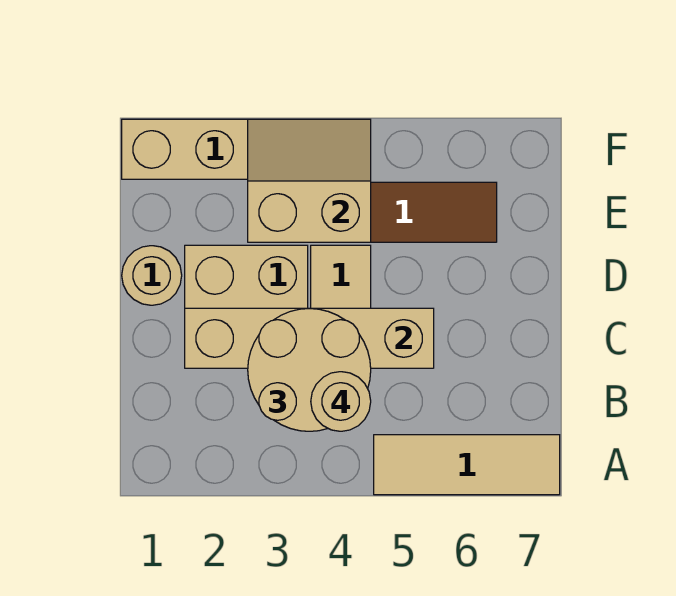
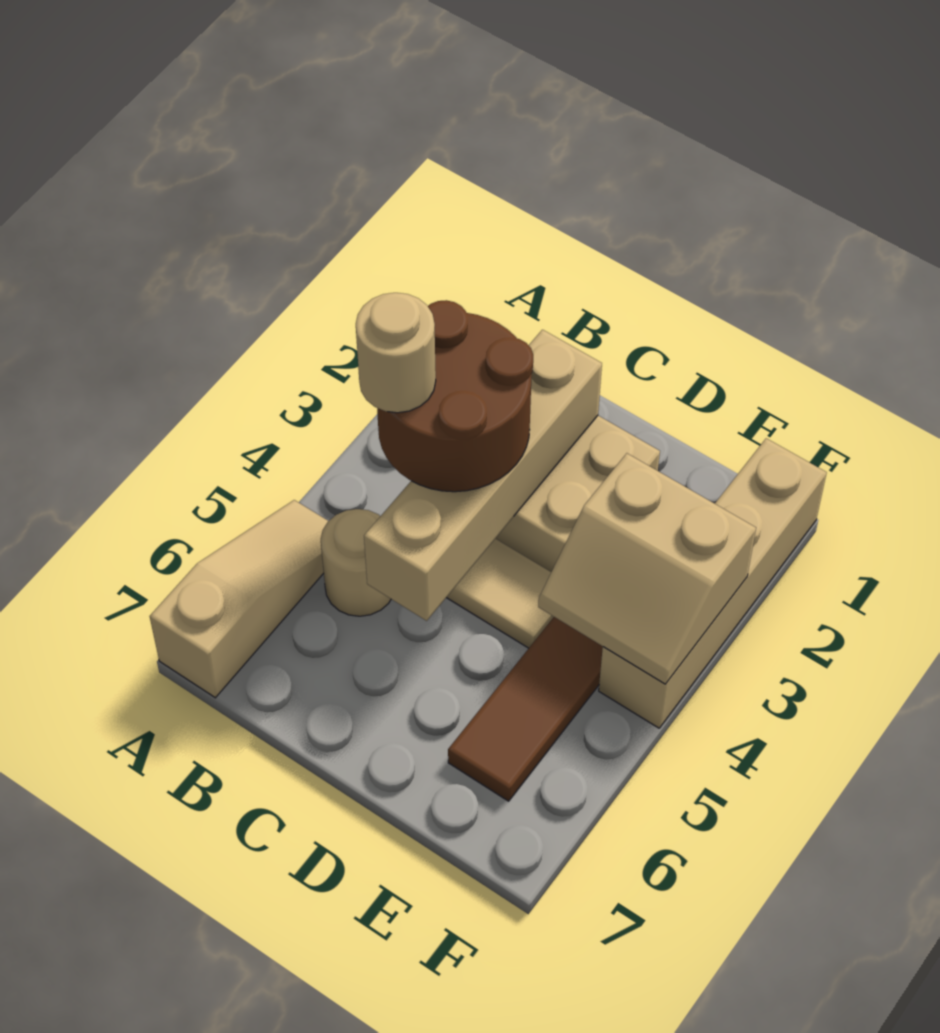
tan tile A5:A7 level 1 -> tan slope A5:A7 level 1 top 7
tan round brick B3:C4 level 3 -> brown round brick B3:C4 level 3
tan round brick D1 level 1 -> tan round brick B5 level 1
tan slope E3:F4 level 2 top E -> tan slope E3:F4 level 2 top 3

